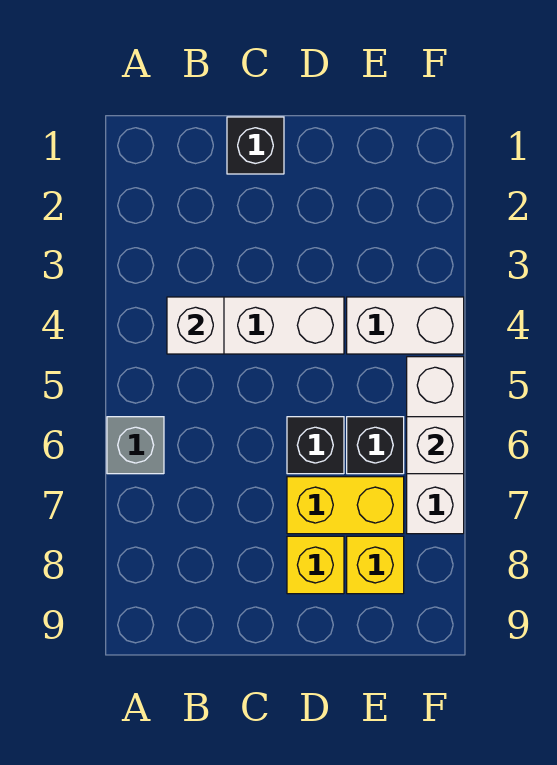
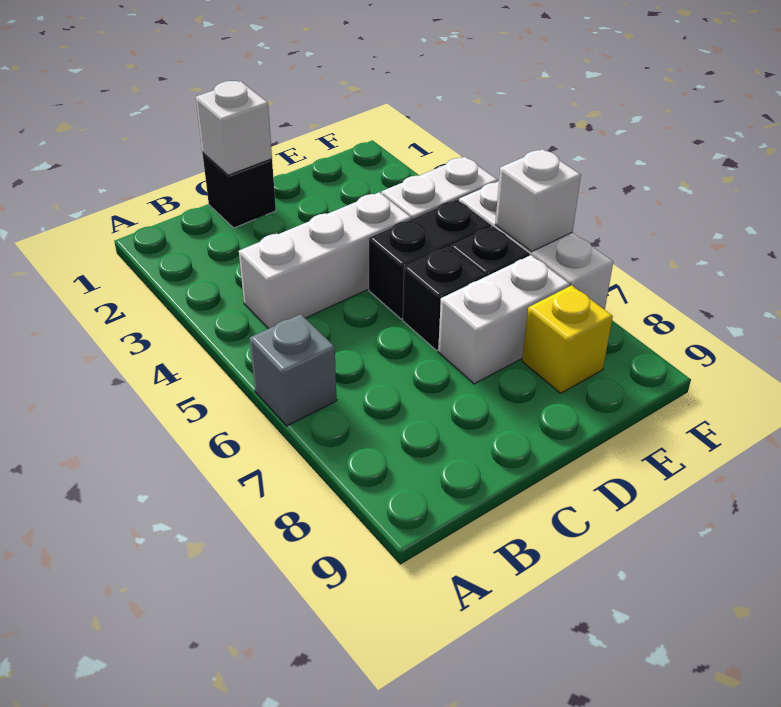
white brick B4 level 2 -> white brick C1 level 2
none -> black brick D5:E5 level 1
yellow brick D7:E7 level 1 -> white brick D7:E7 level 1
yellow brick D8 level 1 -> none

